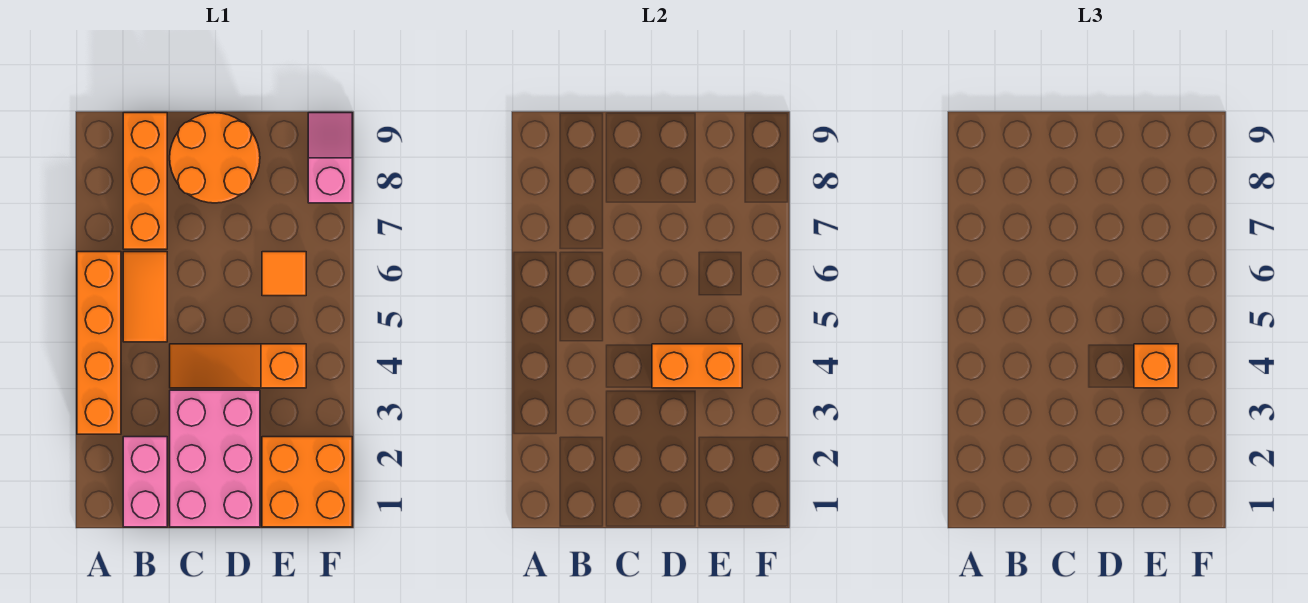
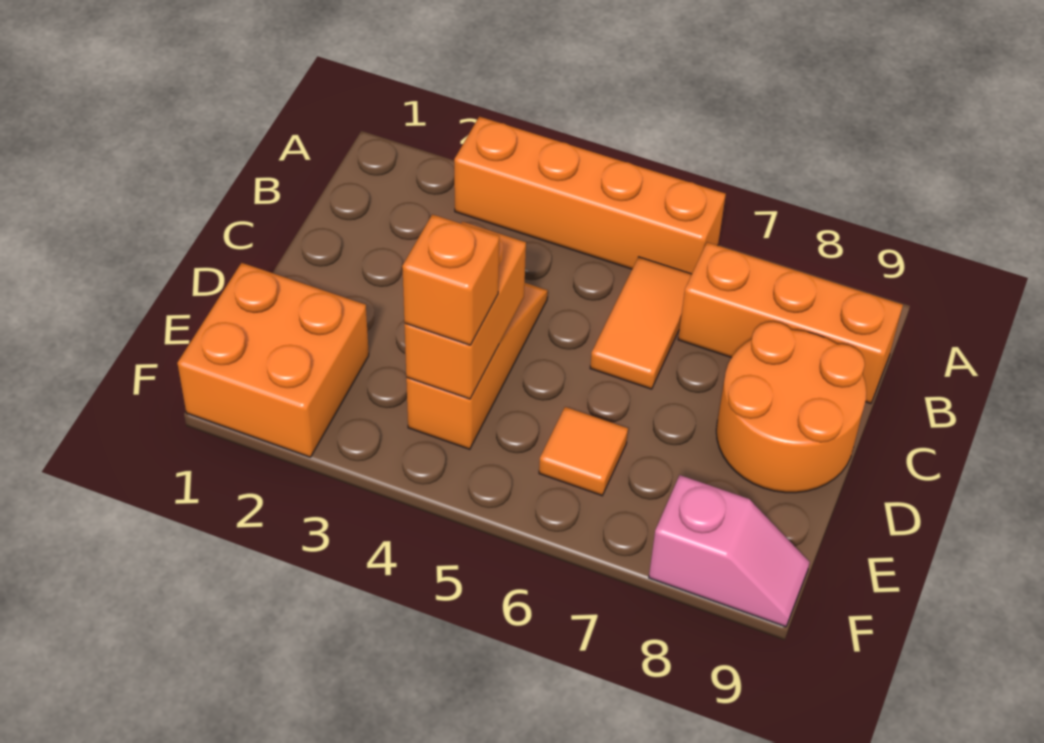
pink brick B1:B2 level 1 -> none
orange tile B5:B6 level 1 -> orange tile B6:C6 level 1
pink brick C1:D3 level 1 -> none

